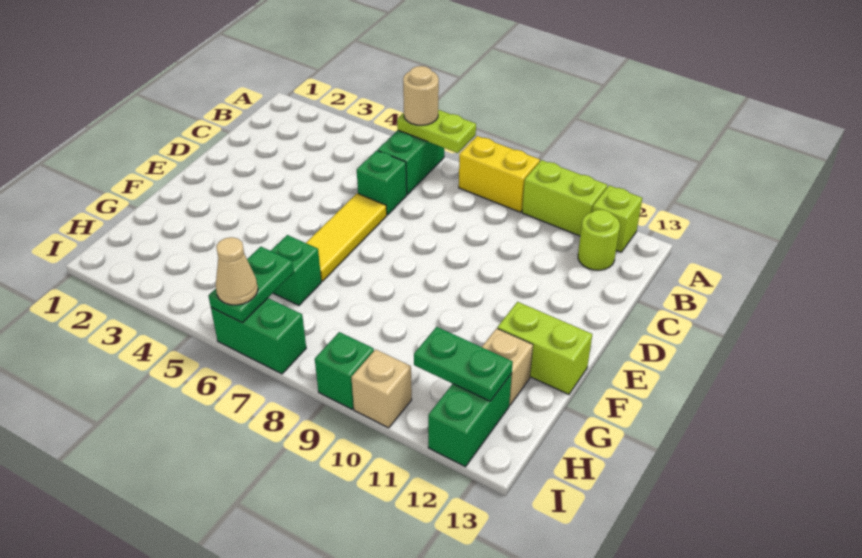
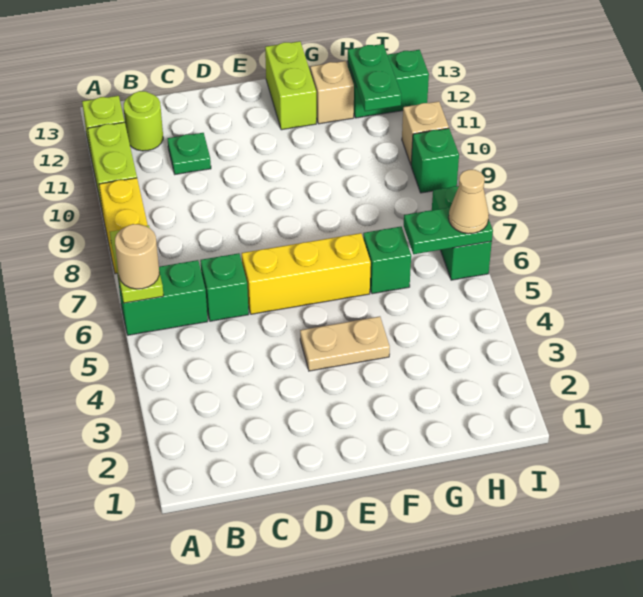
none -> green plate C11 level 1
yellow tile D6:F6 level 1 -> yellow brick D6:F6 level 1
none -> tan plate E4:F4 level 1

